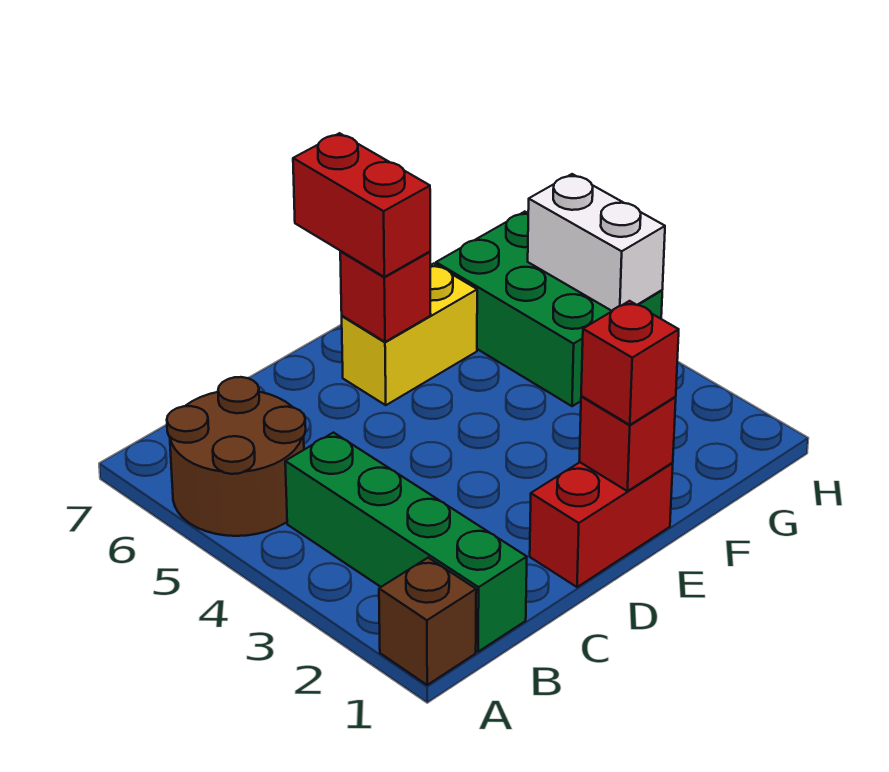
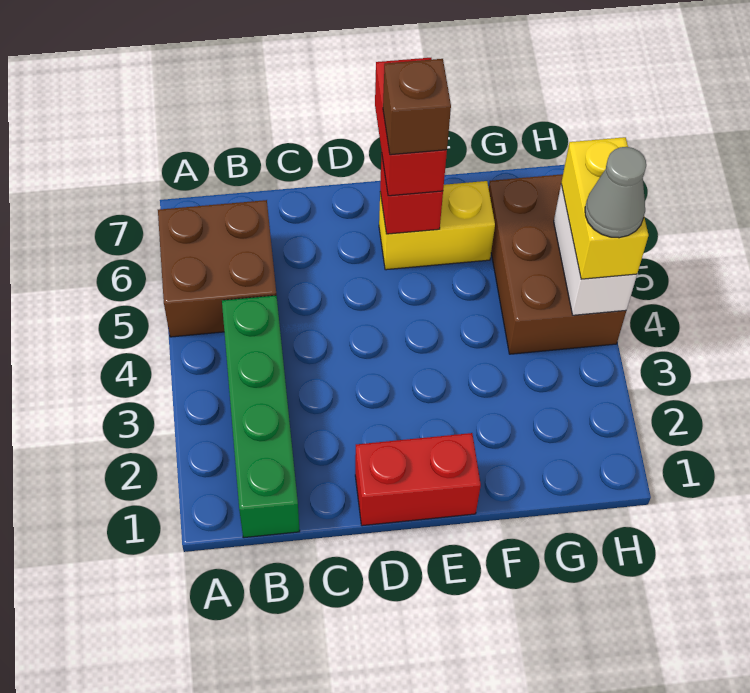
brown brick A1 level 1 -> brown brick E6 level 4
brown round brick A5:B6 level 1 -> brown brick A5:B6 level 1
red brick E1 level 2 -> none
red brick E1 level 3 -> none
green brick G4:H6 level 1 -> brown brick G4:H6 level 1
none -> yellow brick H4:H5 level 3
none -> grey cone H4 level 4

